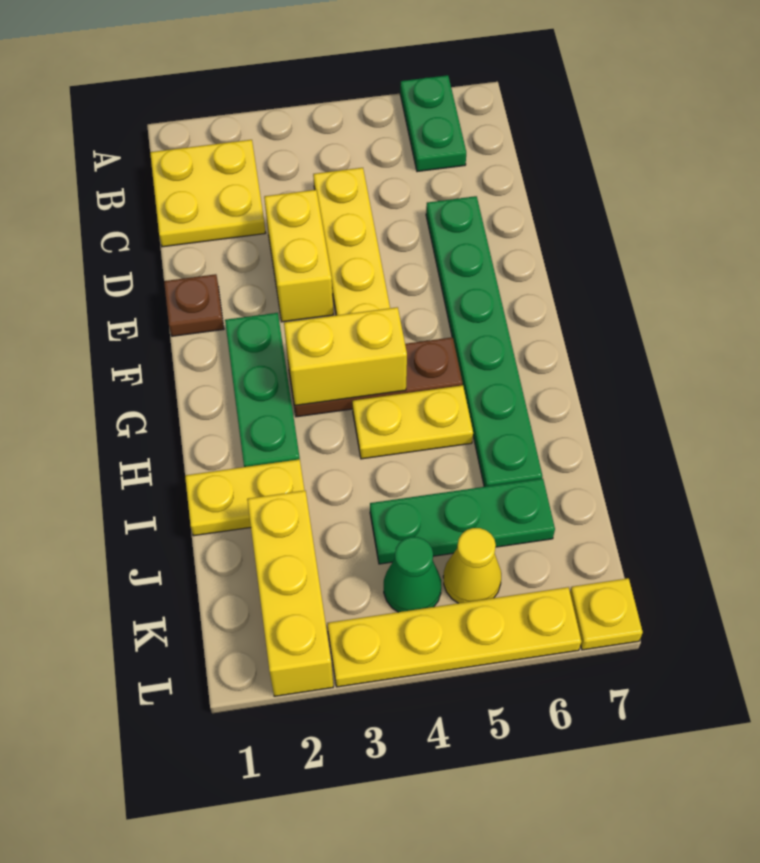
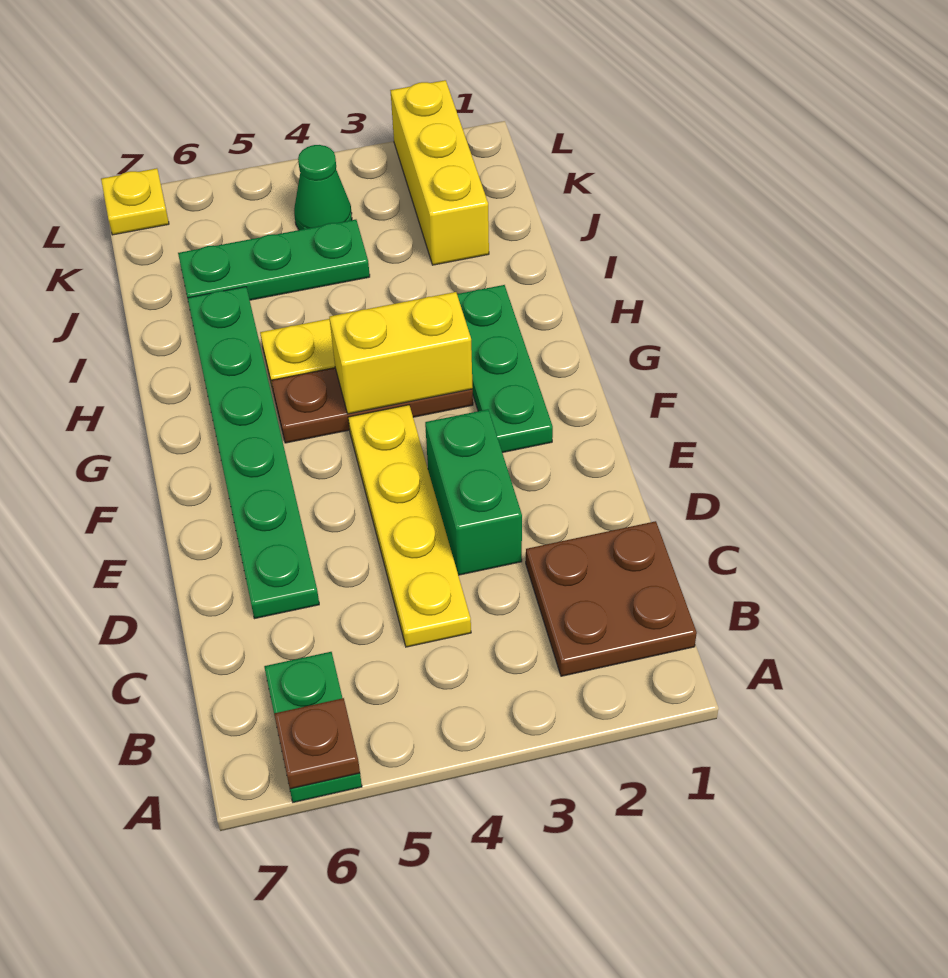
yellow plate B1:C2 level 1 -> brown plate B1:C2 level 1
yellow brick D3:E3 level 1 -> green brick D3:E3 level 1
brown plate E1 level 1 -> brown plate A6 level 2
yellow plate I1:I2 level 1 -> none
yellow cone K5 level 1 -> none
yellow plate L3:L6 level 1 -> none

